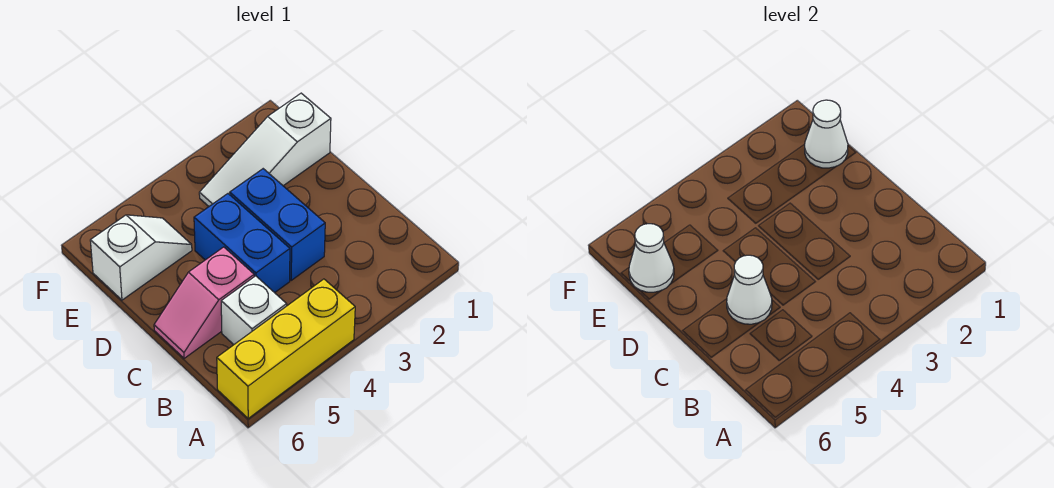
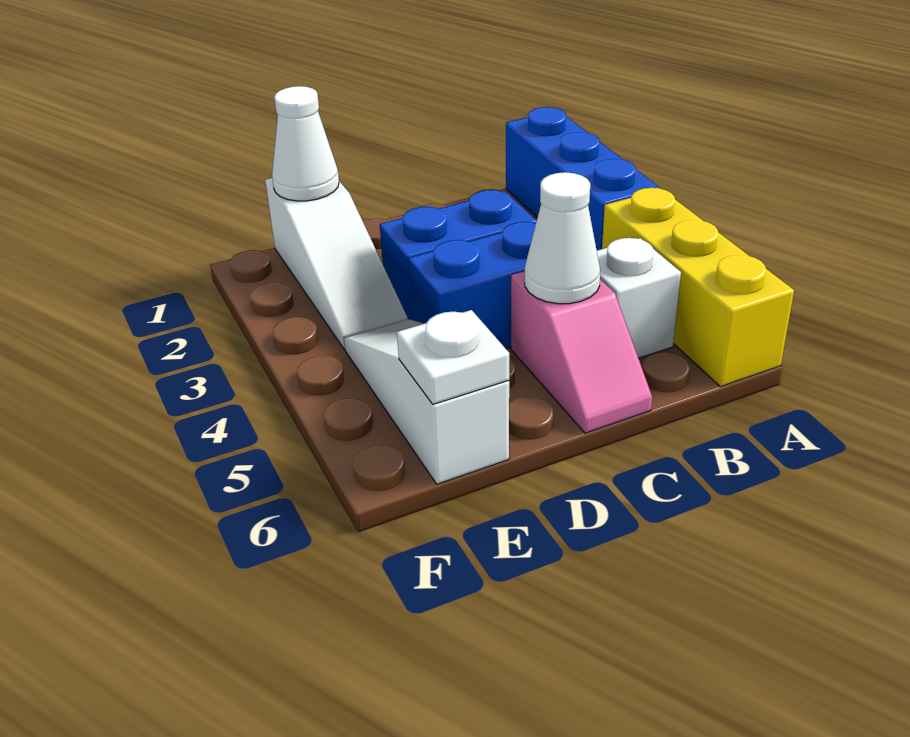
none -> blue brick A1:A3 level 1
white slope E5:E6 level 1 top 6 -> white slope E4:E6 level 1 top 6
white cone E6 level 2 -> white plate E6 level 2

